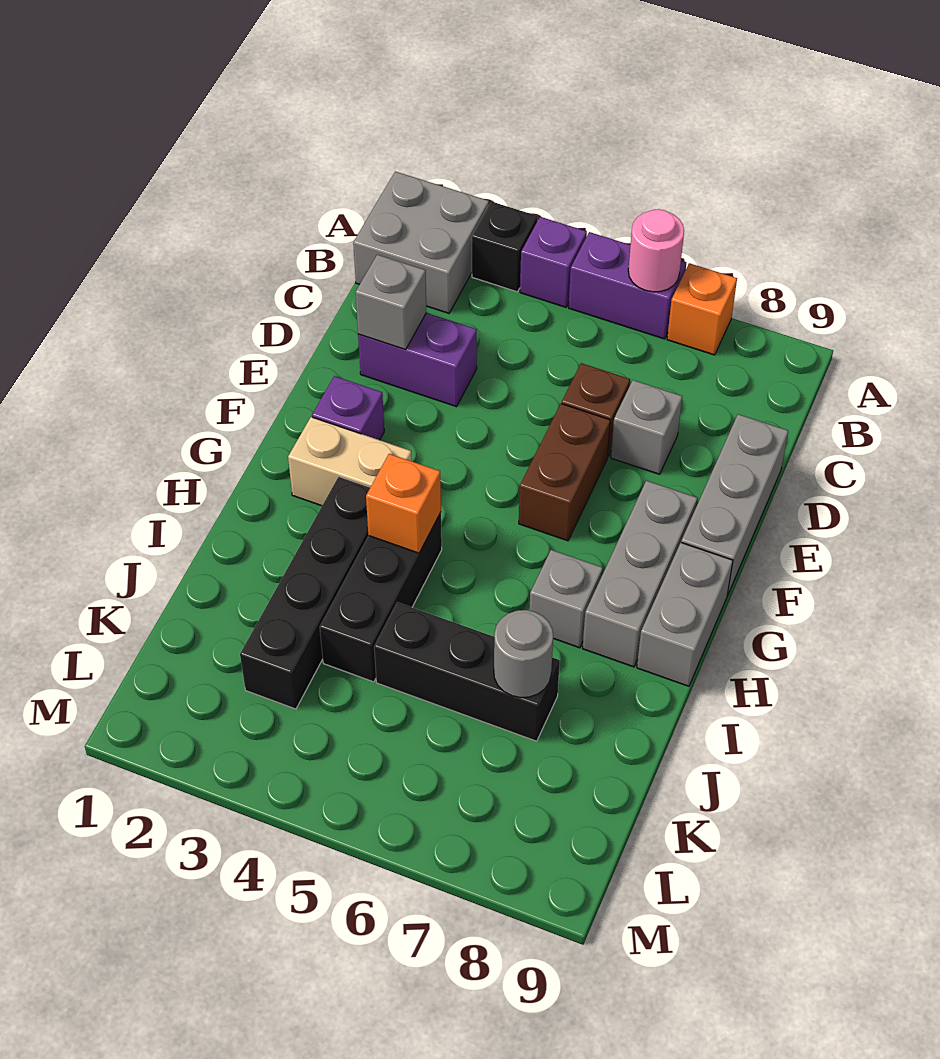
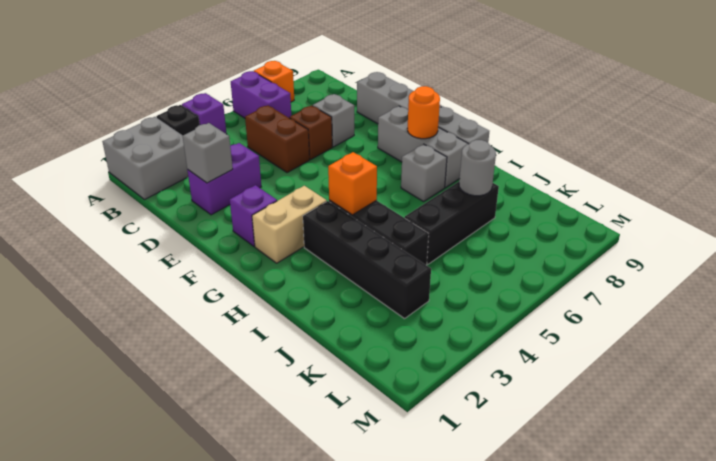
purple brick A5:A6 level 1 -> purple brick A6:B6 level 1
pink round brick A6 level 2 -> none
brown brick E6:F6 level 1 -> brown brick C5:D5 level 1
none -> orange round brick G8 level 2

